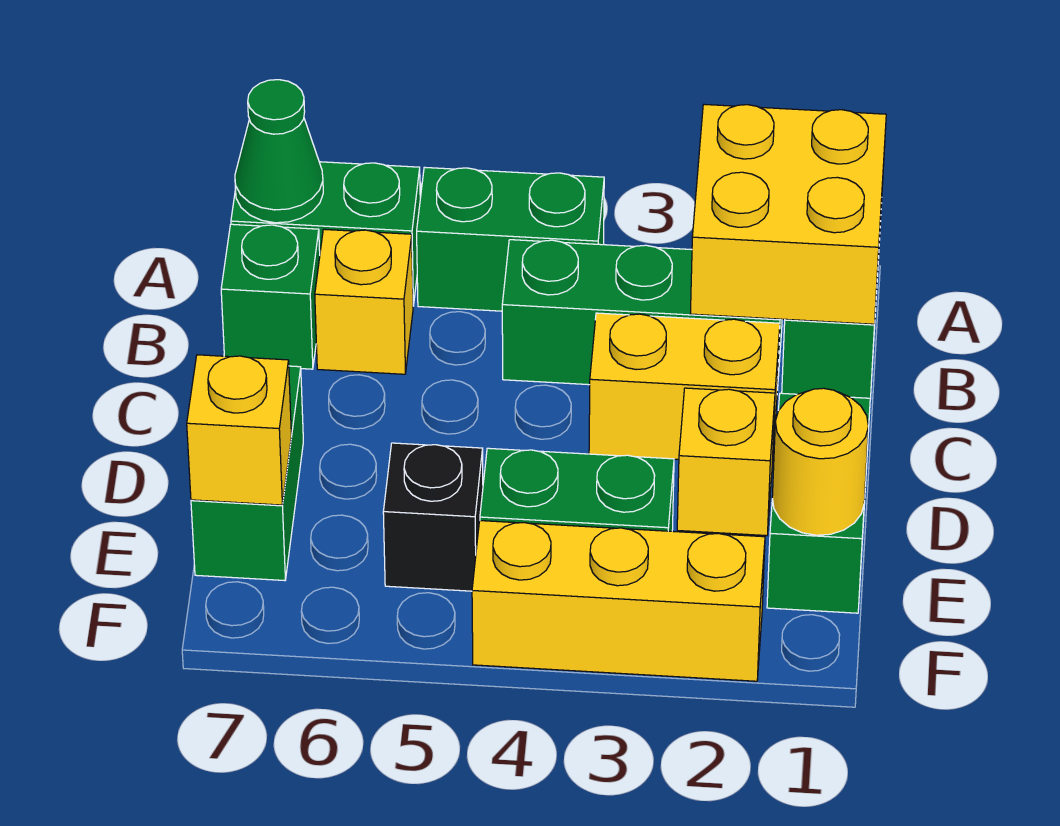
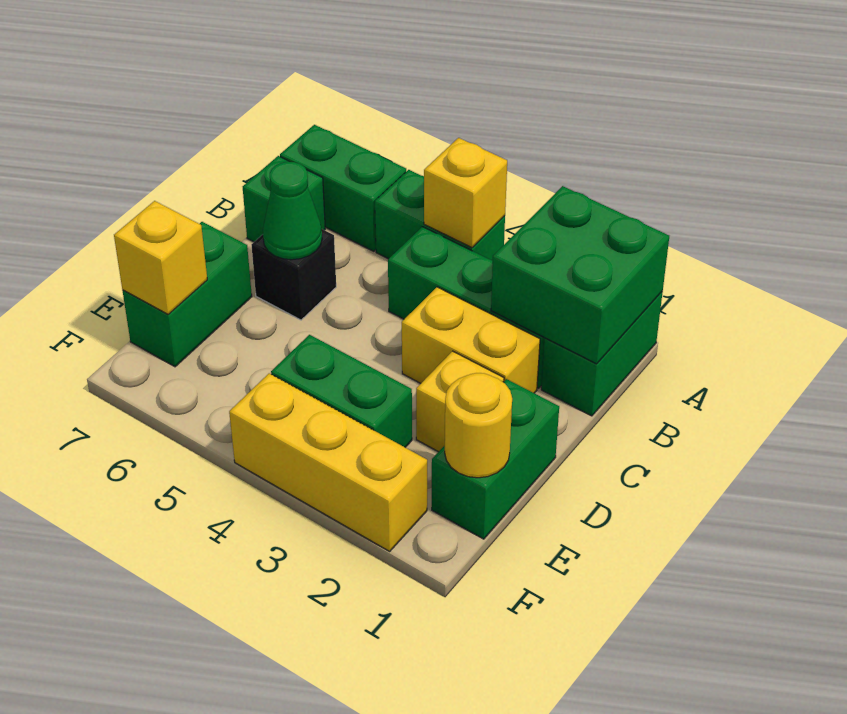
yellow brick A1:B2 level 2 -> green brick A1:B2 level 2
green cone A7 level 2 -> green cone C6 level 2
yellow brick B6 level 1 -> yellow brick A4 level 2
black brick E5 level 1 -> black brick C6 level 1

